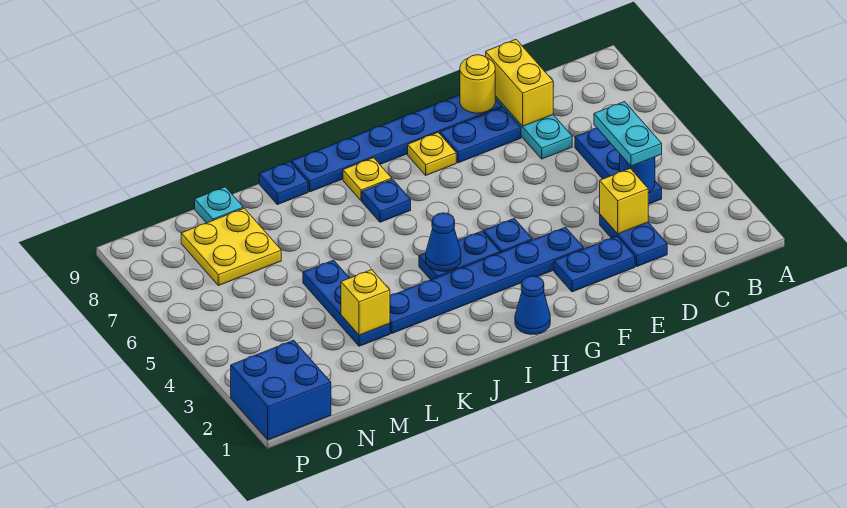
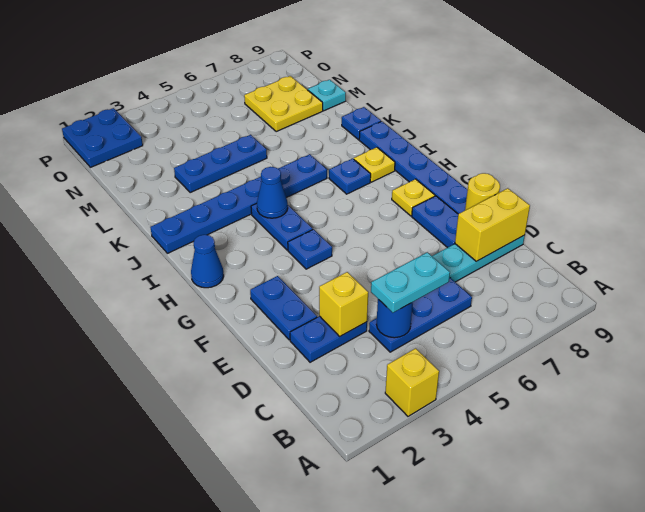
blue plate F3:K3 level 1 -> blue plate J1:J6 level 1
yellow brick L3 level 2 -> yellow brick A3 level 1
blue brick O1:P2 level 1 -> blue plate O1:P2 level 1

